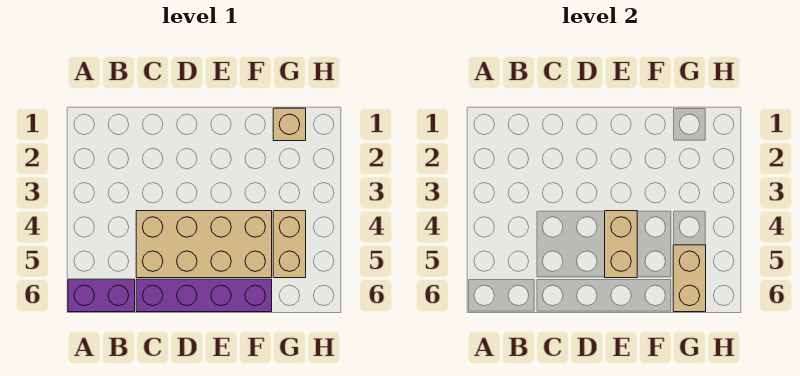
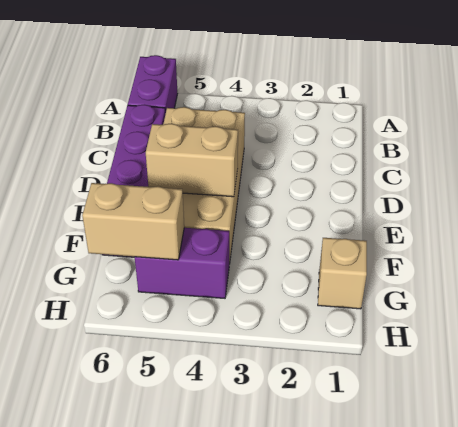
tan brick G4:G5 level 1 -> purple brick G4:G5 level 1

